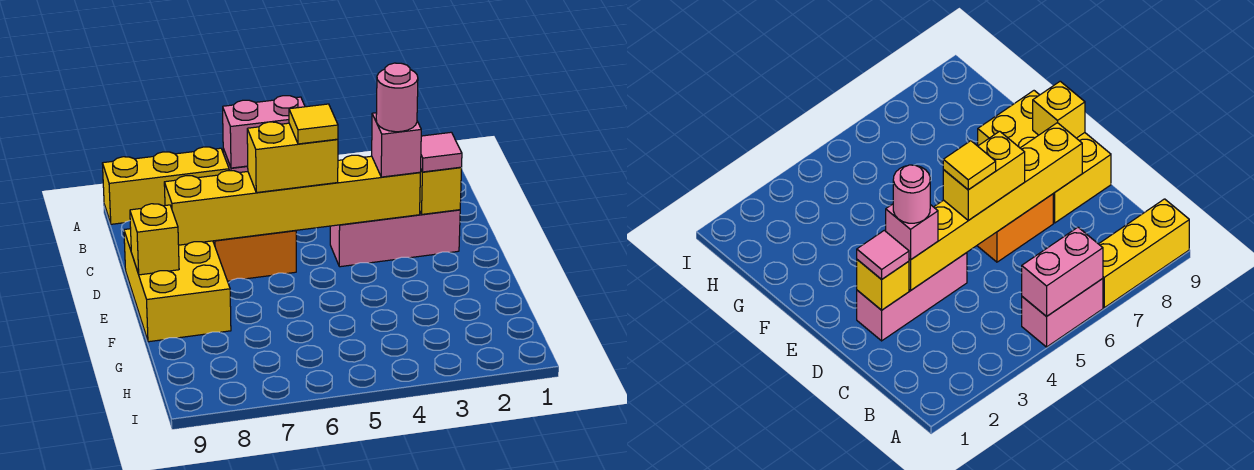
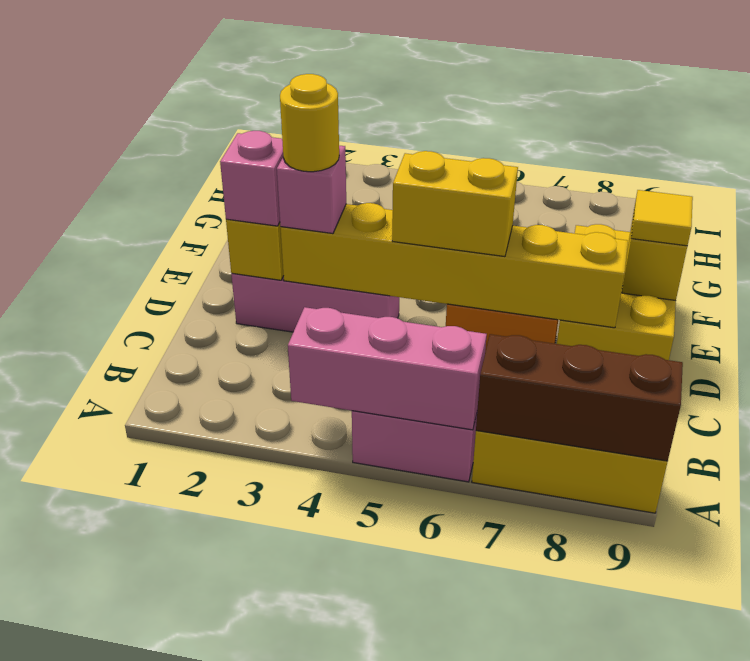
pink brick A5:A6 level 2 -> pink brick A4:A6 level 2
none -> brown brick A7:A9 level 2
pink tile D2 level 3 -> pink brick D2 level 3
pink round brick D3 level 4 -> yellow round brick D3 level 4
yellow tile D5 level 4 -> yellow tile E9 level 3

